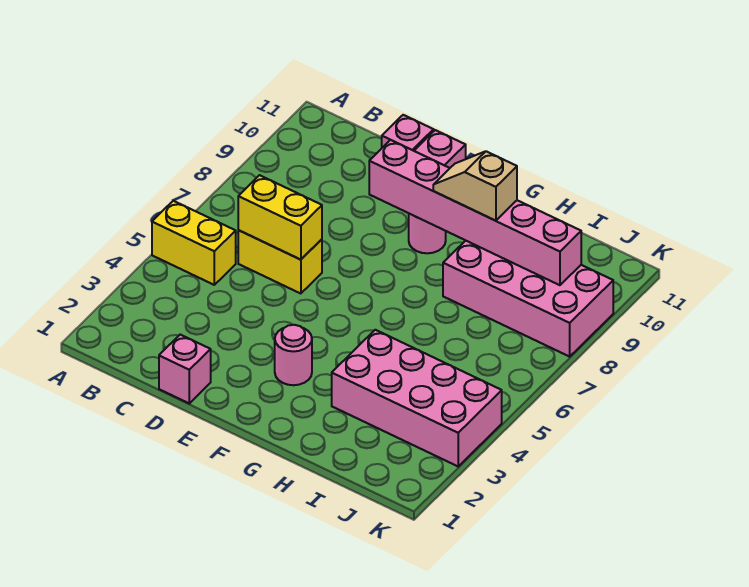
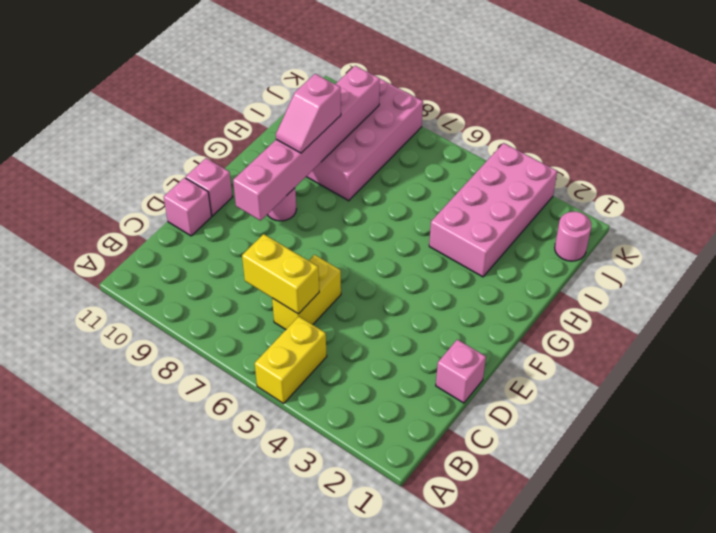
yellow brick C6:D6 level 2 -> yellow brick C6:C7 level 2
pink round brick F3 level 1 -> pink round brick J1 level 1
tan slope G9:H9 level 3 top H -> pink slope G9:H9 level 3 top H

